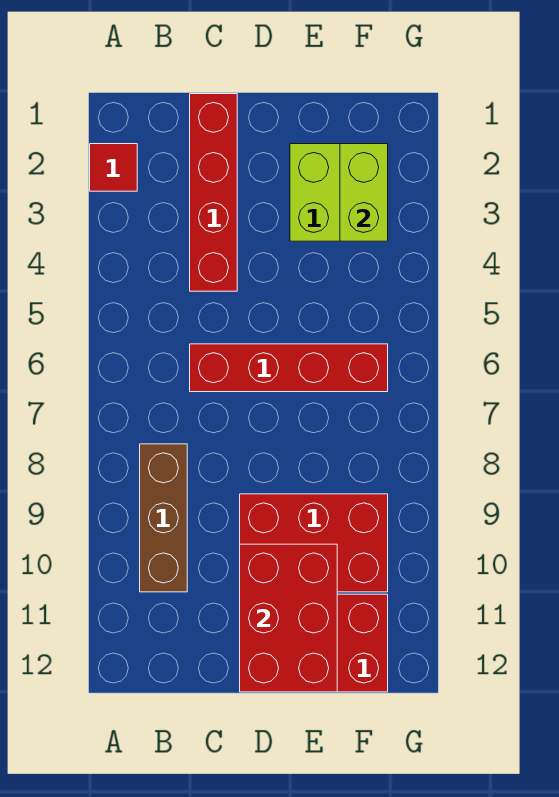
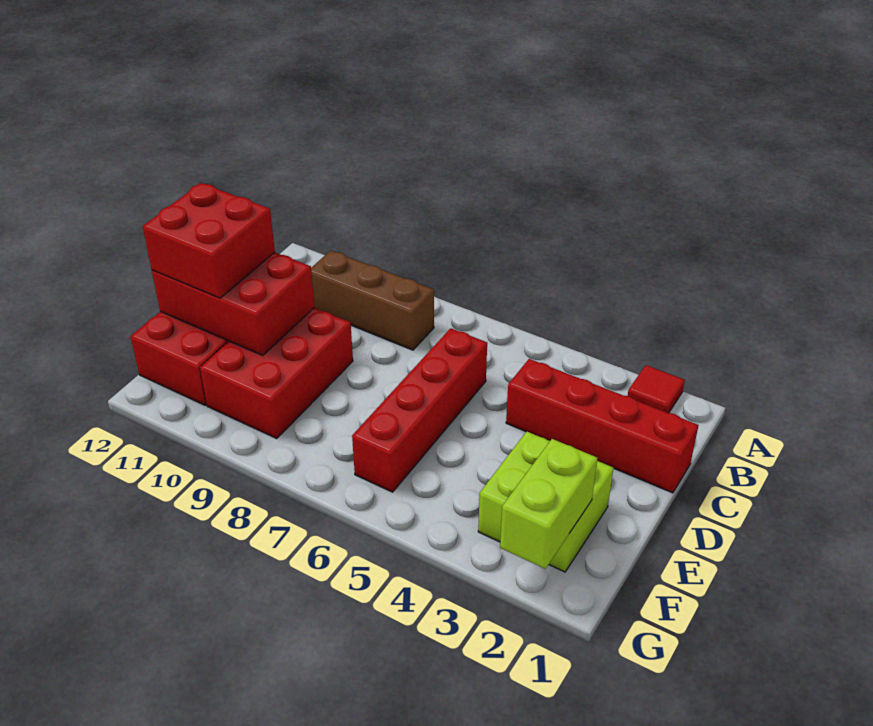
none -> red brick D11:E12 level 3
lime brick F2:F3 level 2 -> lime brick F2:G2 level 2

